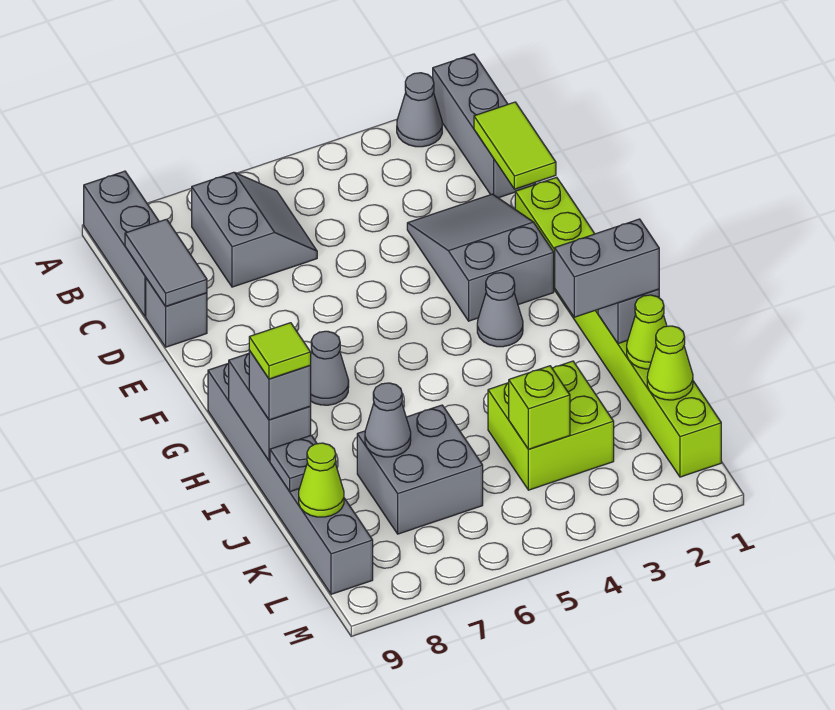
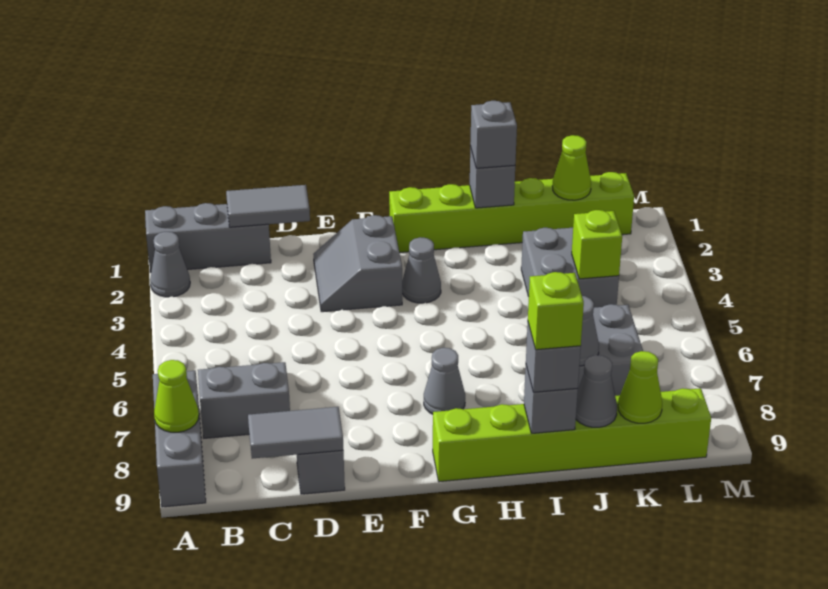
grey brick A9:C9 level 1 -> grey brick A7:A9 level 1
lime tile C1:D1 level 2 -> grey tile C1:D1 level 2
grey slope D2:F3 level 1 top F -> grey slope E2:F3 level 1 top F
lime brick E1:L1 level 1 -> lime brick G1:L1 level 1
grey brick G9:L9 level 1 -> lime brick G9:L9 level 1
grey brick H9:I9 level 2 -> grey brick I9 level 2
grey brick I1:I2 level 3 -> grey brick I1 level 3
lime tile I9 level 4 -> lime brick I9 level 4
lime cone J1 level 2 -> lime cone A8 level 2
lime brick J3:K4 level 1 -> grey brick J3:K4 level 1
grey plate J9 level 2 -> grey cone J9 level 2

